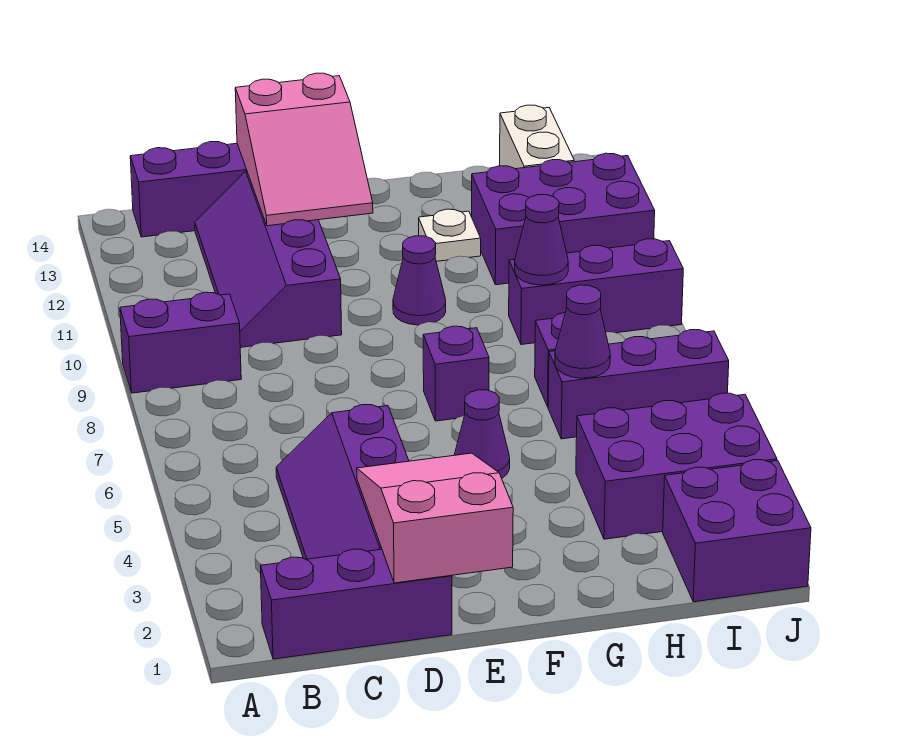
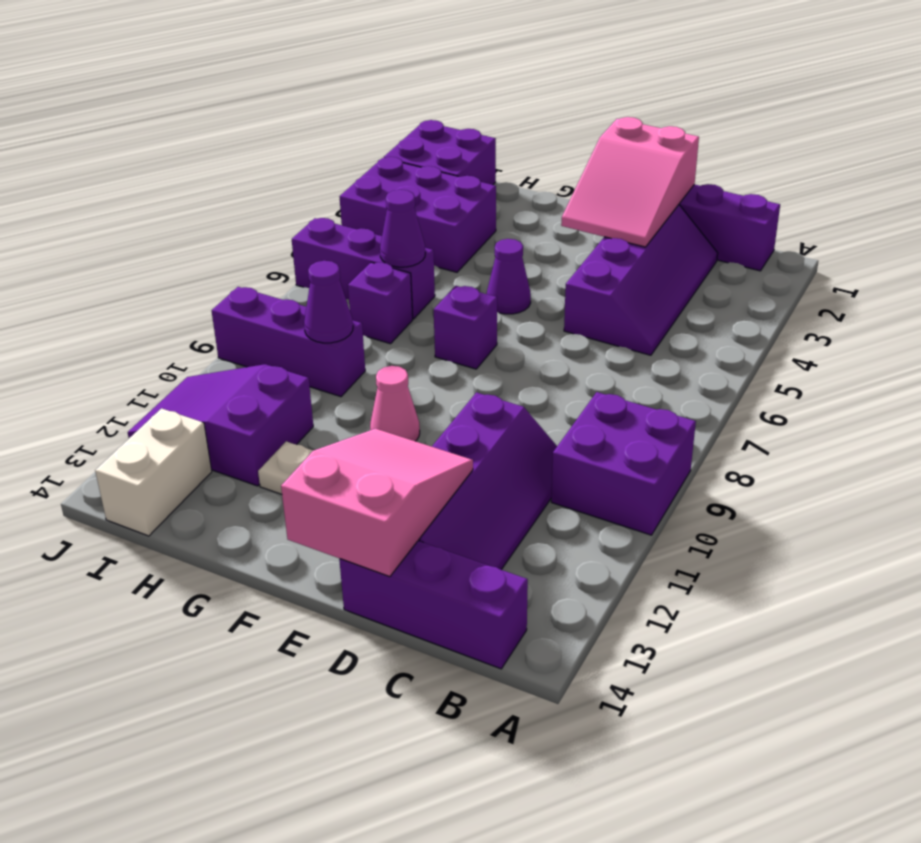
purple brick A9:B9 level 1 -> purple brick A9:B10 level 1
purple cone F10 level 1 -> pink cone F10 level 1
purple brick H11:J12 level 1 -> purple slope H11:J12 level 1 top H

